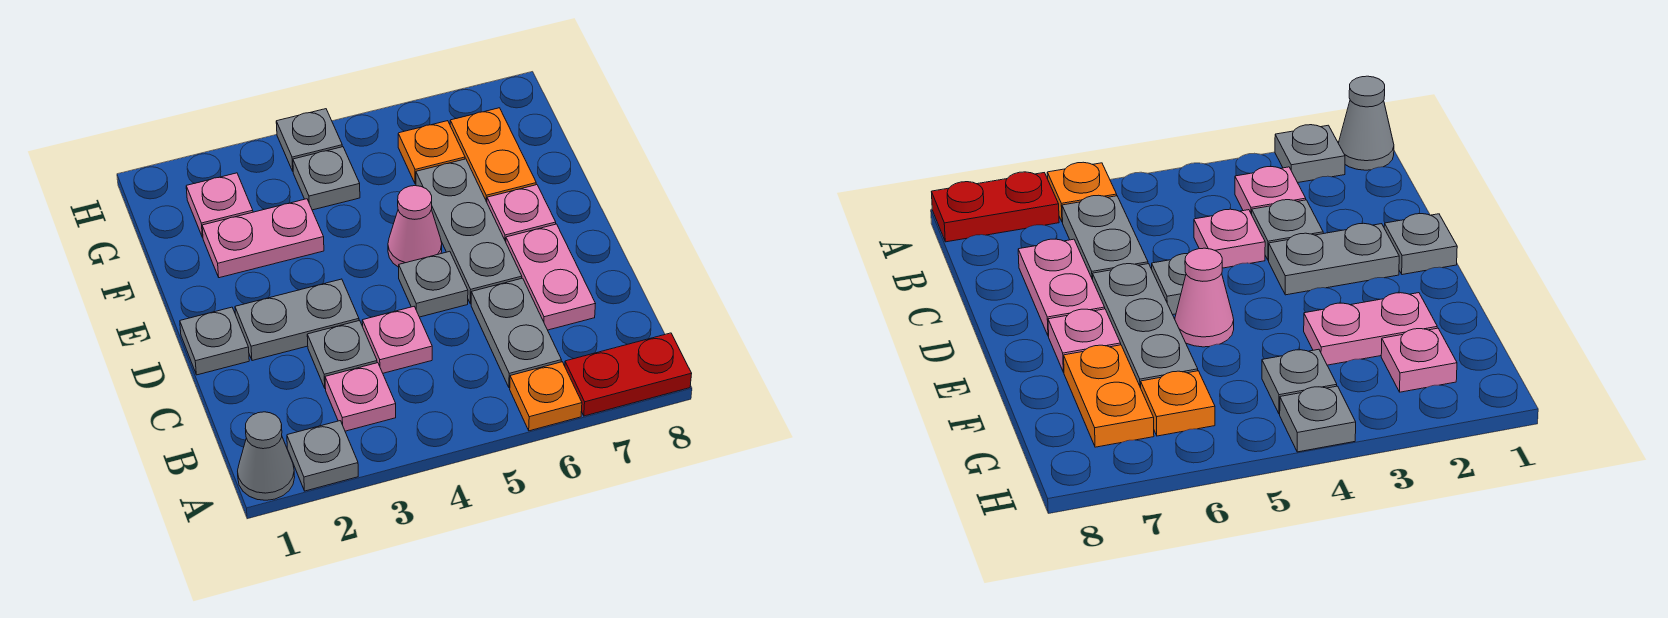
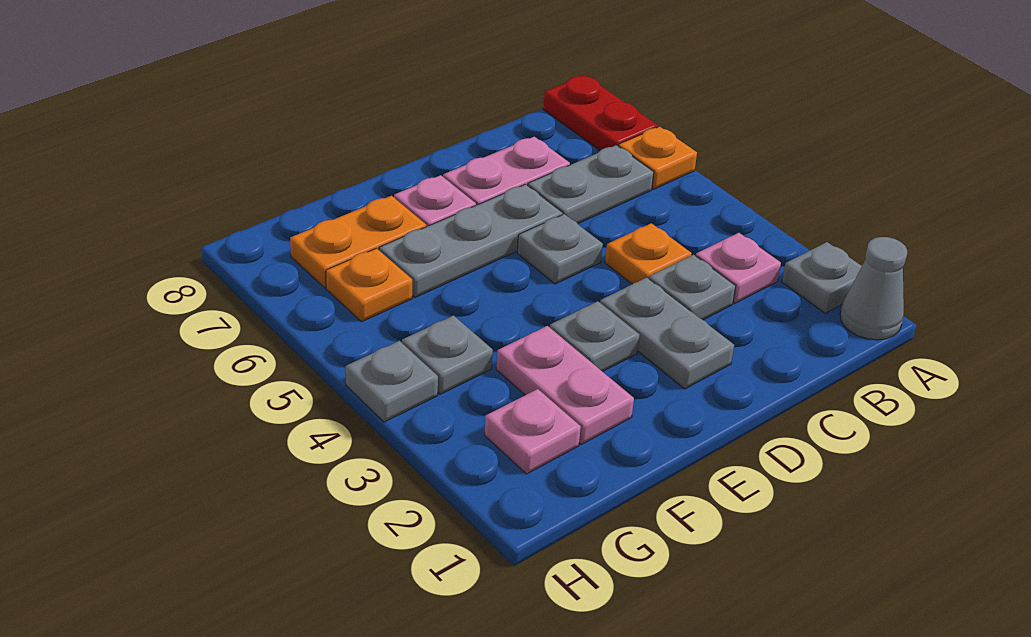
pink plate C4 level 1 -> orange plate C4 level 1
grey plate D1 level 1 -> grey plate E3 level 1
pink cone E5 level 1 -> none

